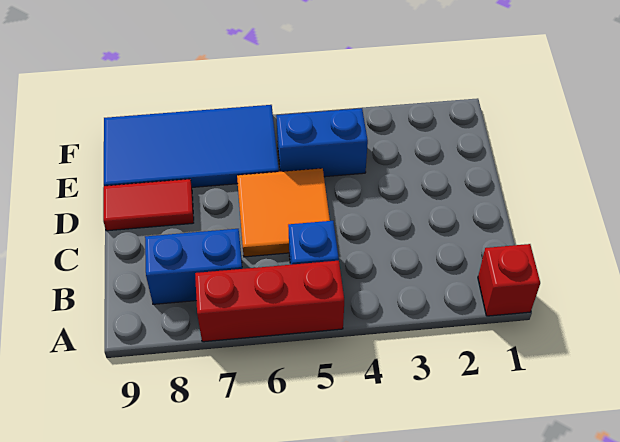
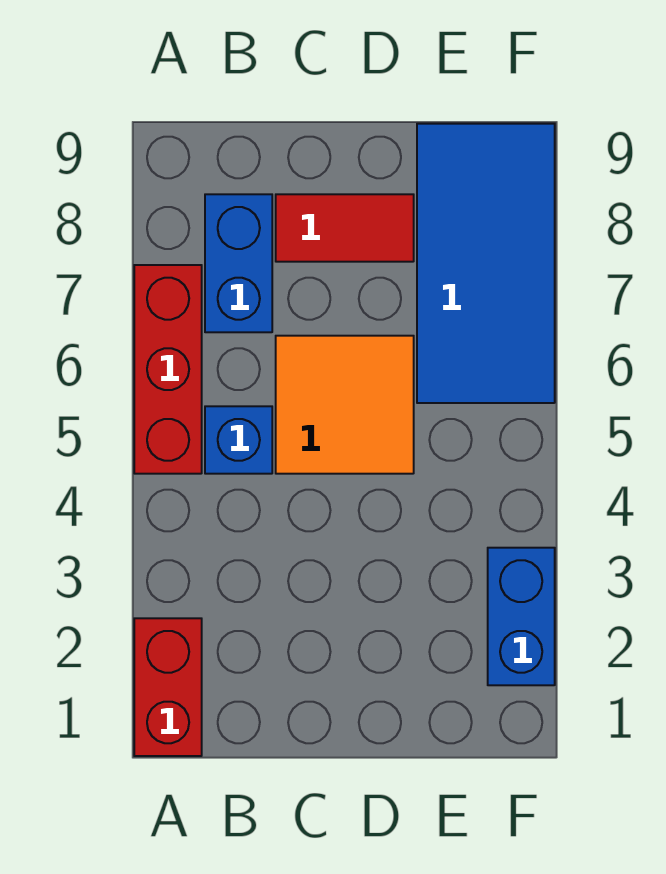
red brick A1 level 1 -> red brick A1:A2 level 1
red tile D8:D9 level 1 -> red tile C8:D8 level 1
blue brick E4:E5 level 1 -> blue brick F2:F3 level 1

